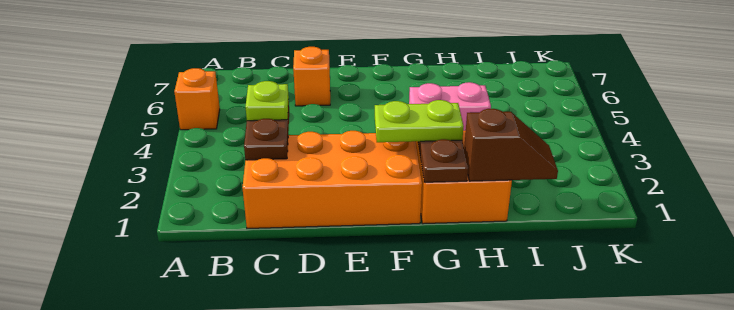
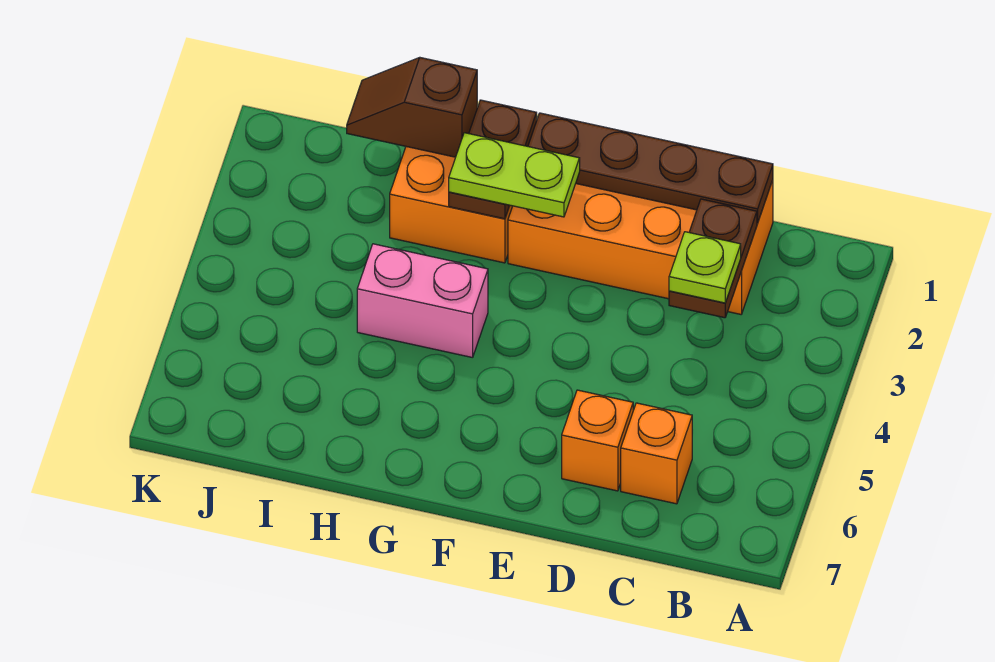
orange brick A5 level 1 -> orange brick C6 level 1
none -> brown plate C1:F1 level 2

